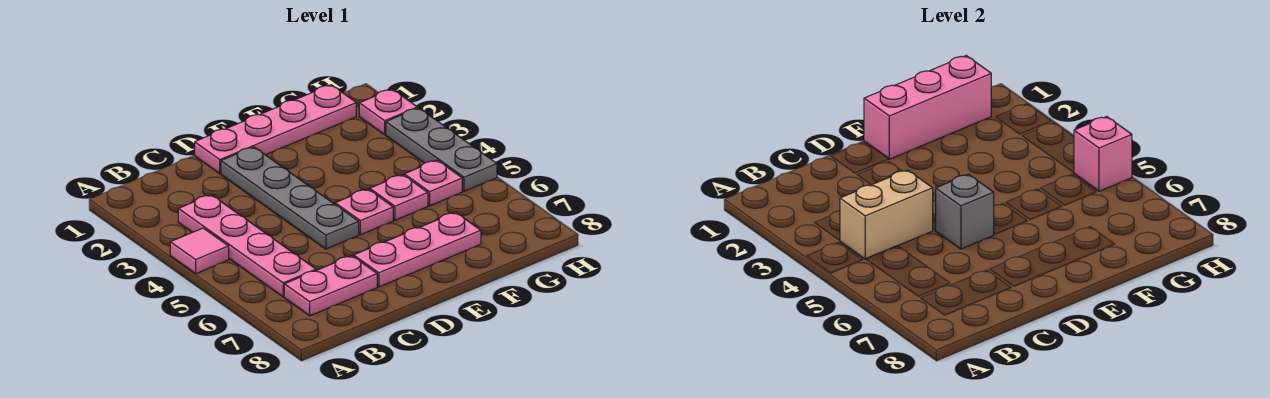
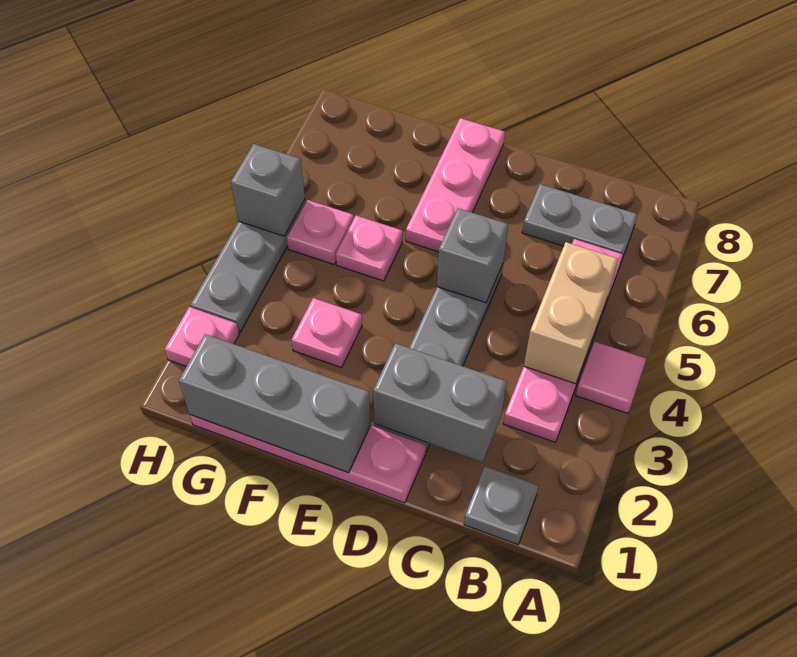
none -> grey plate B1 level 1
tan brick B4:C4 level 2 -> tan brick B4:B5 level 2
pink plate B7:C7 level 1 -> grey plate B7:C7 level 1
none -> grey brick C2:D2 level 2
pink plate D7:F7 level 1 -> pink plate E6:E8 level 1
pink brick E1:G1 level 2 -> grey brick E1:G1 level 2
pink plate E5 level 1 -> pink plate F3 level 1
pink brick H5 level 2 -> grey brick H5 level 2

